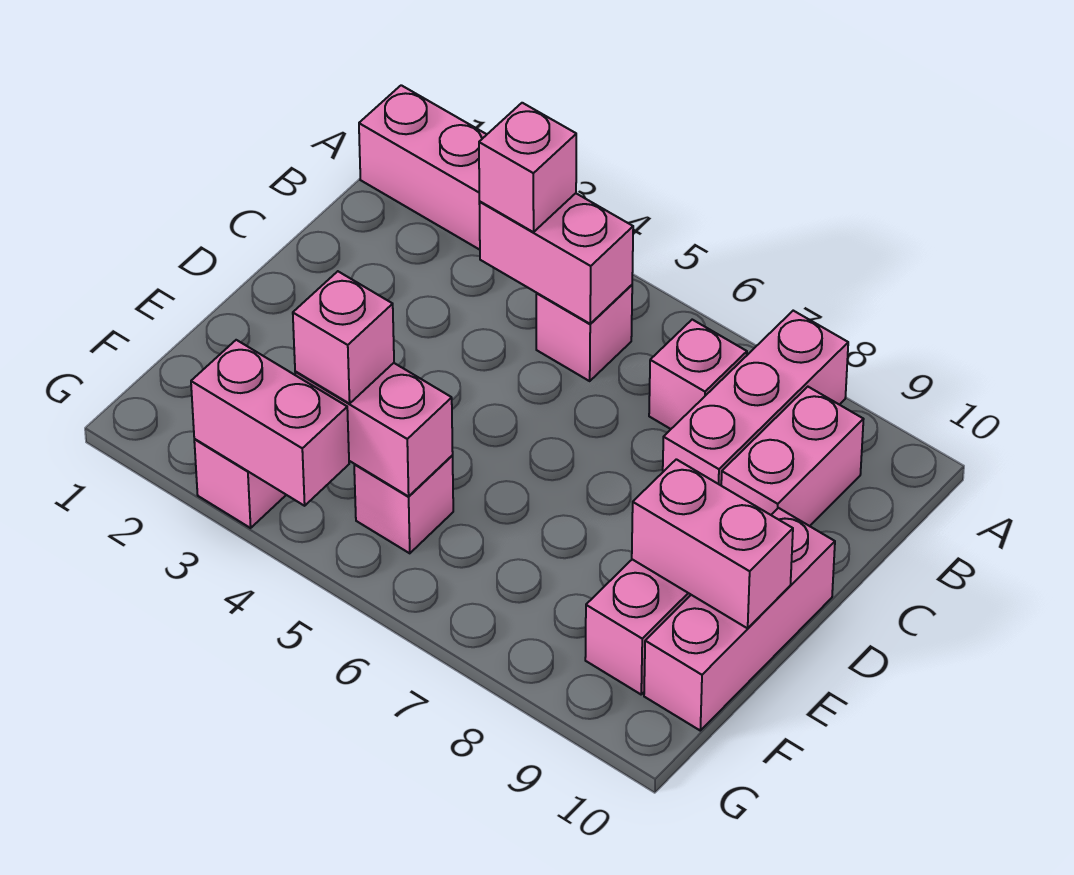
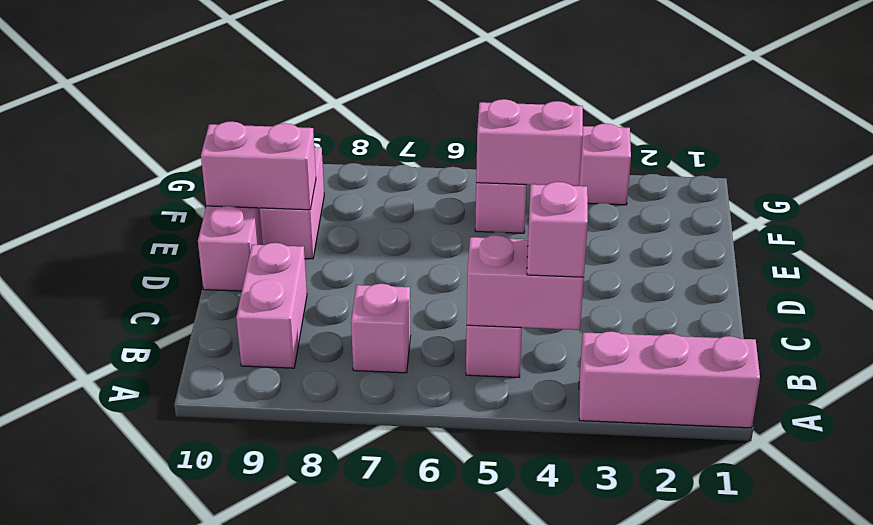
pink brick A8:C8 level 1 -> none
pink brick F4 level 3 -> none
pink brick G3:G4 level 2 -> none

